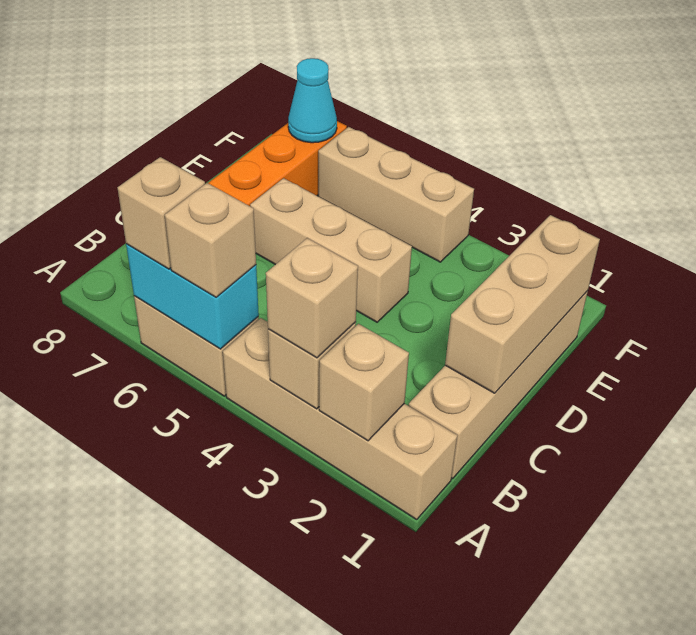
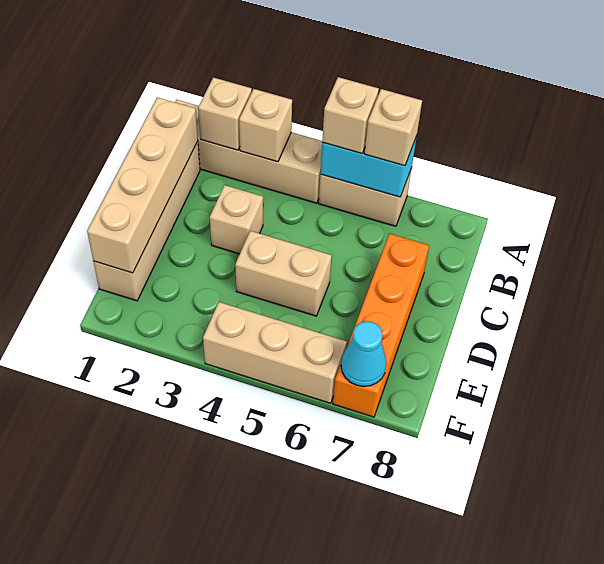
tan brick A3 level 3 -> tan brick C3 level 1
tan brick C1:E1 level 2 -> tan brick B1:E1 level 2
tan brick D4:D6 level 1 -> tan brick D4:D5 level 1

